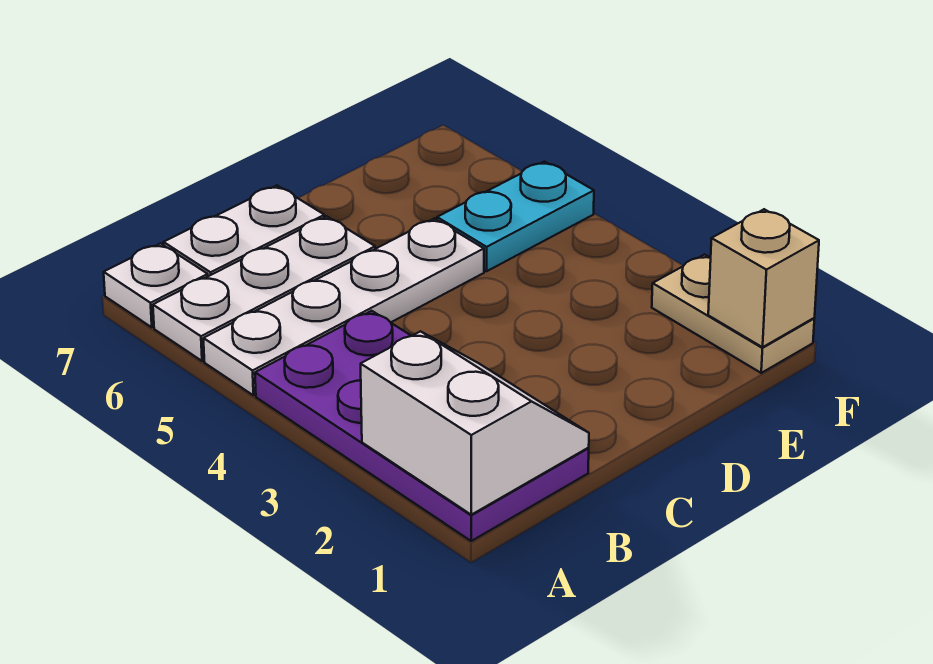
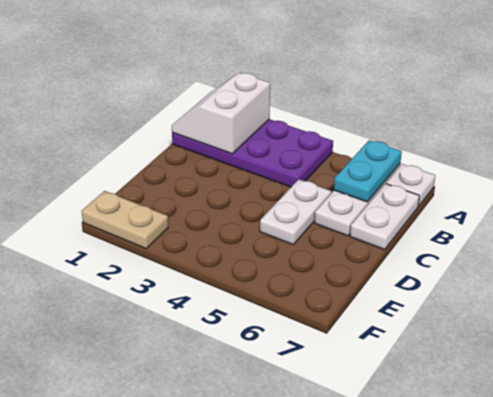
white slope A1:B2 level 2 top A -> white slope A1:B2 level 2 top 2
white plate A5:D5 level 1 -> white plate C5:D5 level 1
cyan plate E5:F5 level 1 -> cyan plate A6:B6 level 2
tan brick F1 level 2 -> none

